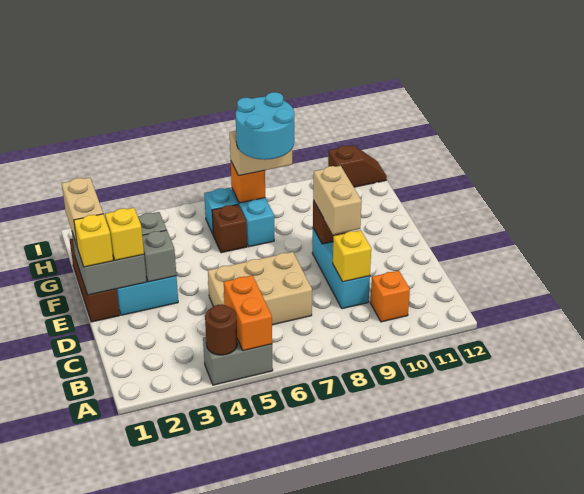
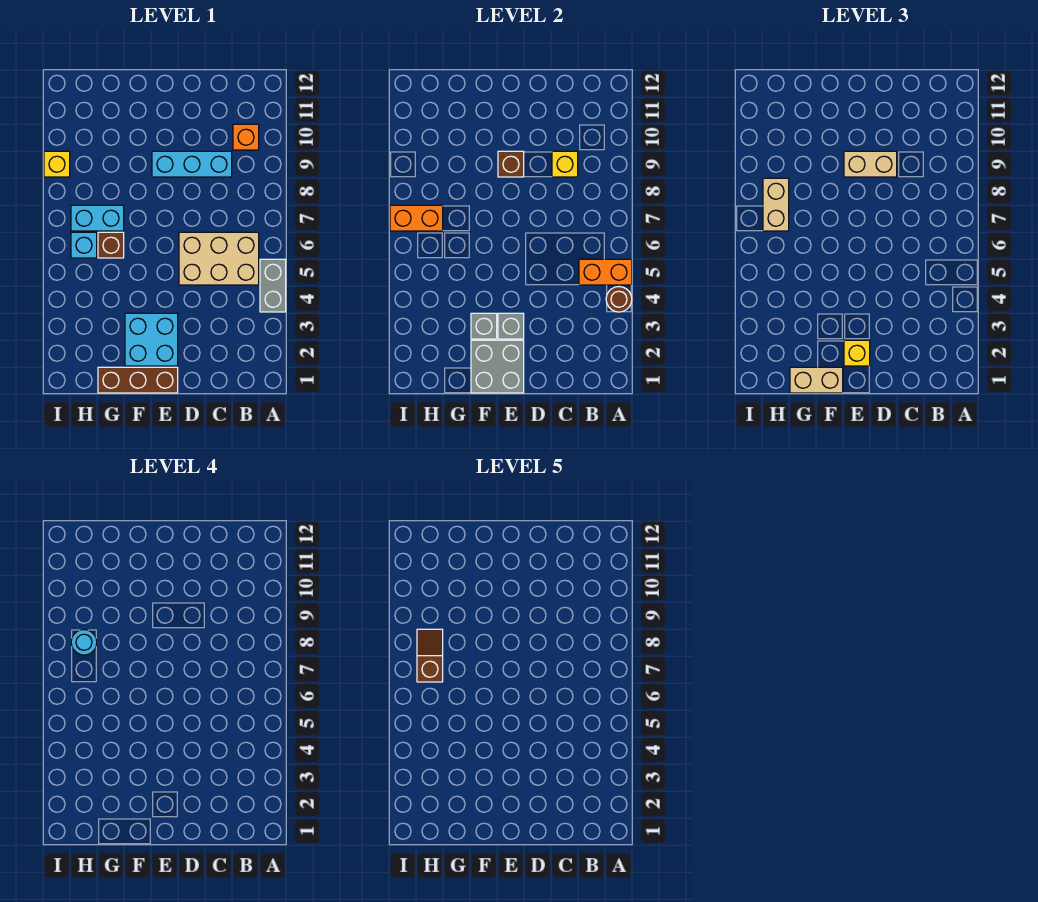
tan brick C5:D7 level 1 -> tan brick B5:D6 level 1
yellow brick E1 level 3 -> yellow brick I9 level 1
cyan round brick G7:H8 level 4 -> cyan round brick H8 level 4
orange brick H7 level 2 -> orange brick H7:I7 level 2
brown slope I11:I12 level 1 top 11 -> brown slope H7:H8 level 5 top 7

